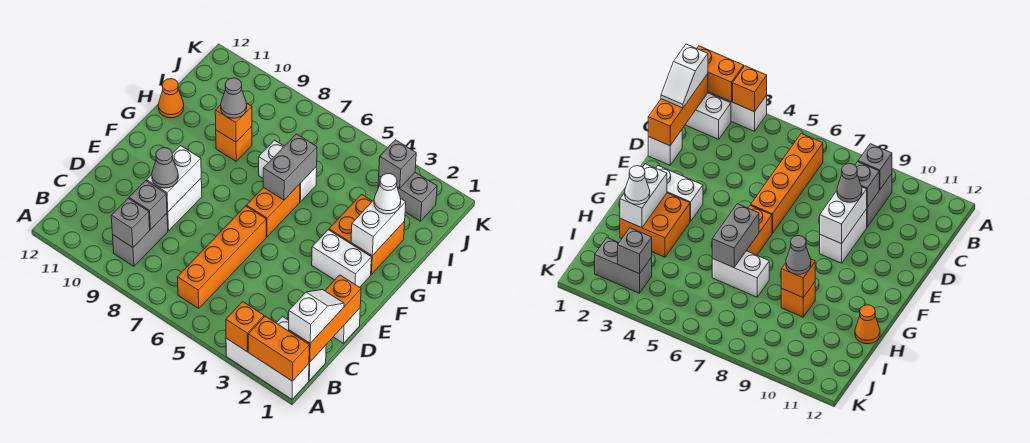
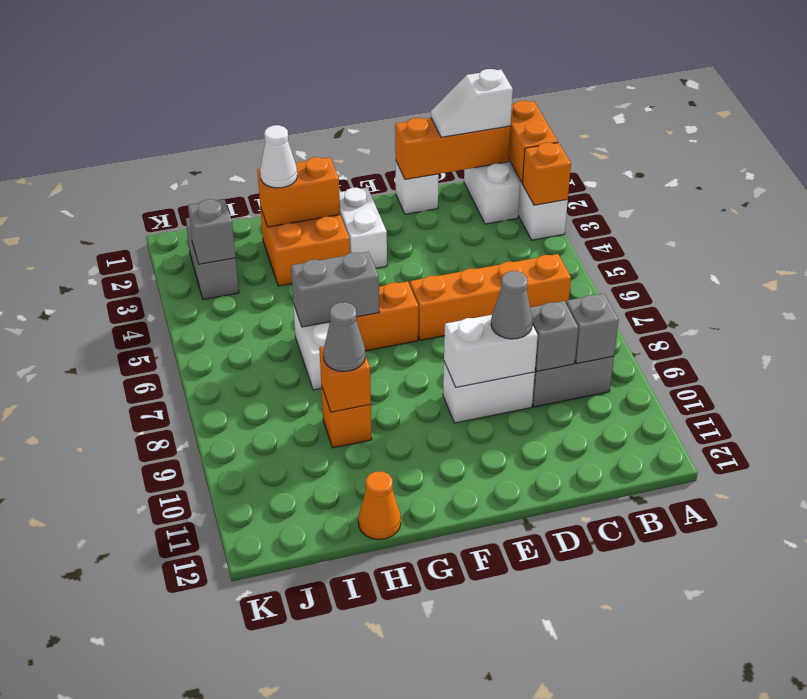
white brick G2:H2 level 2 -> orange brick G2:H2 level 2

